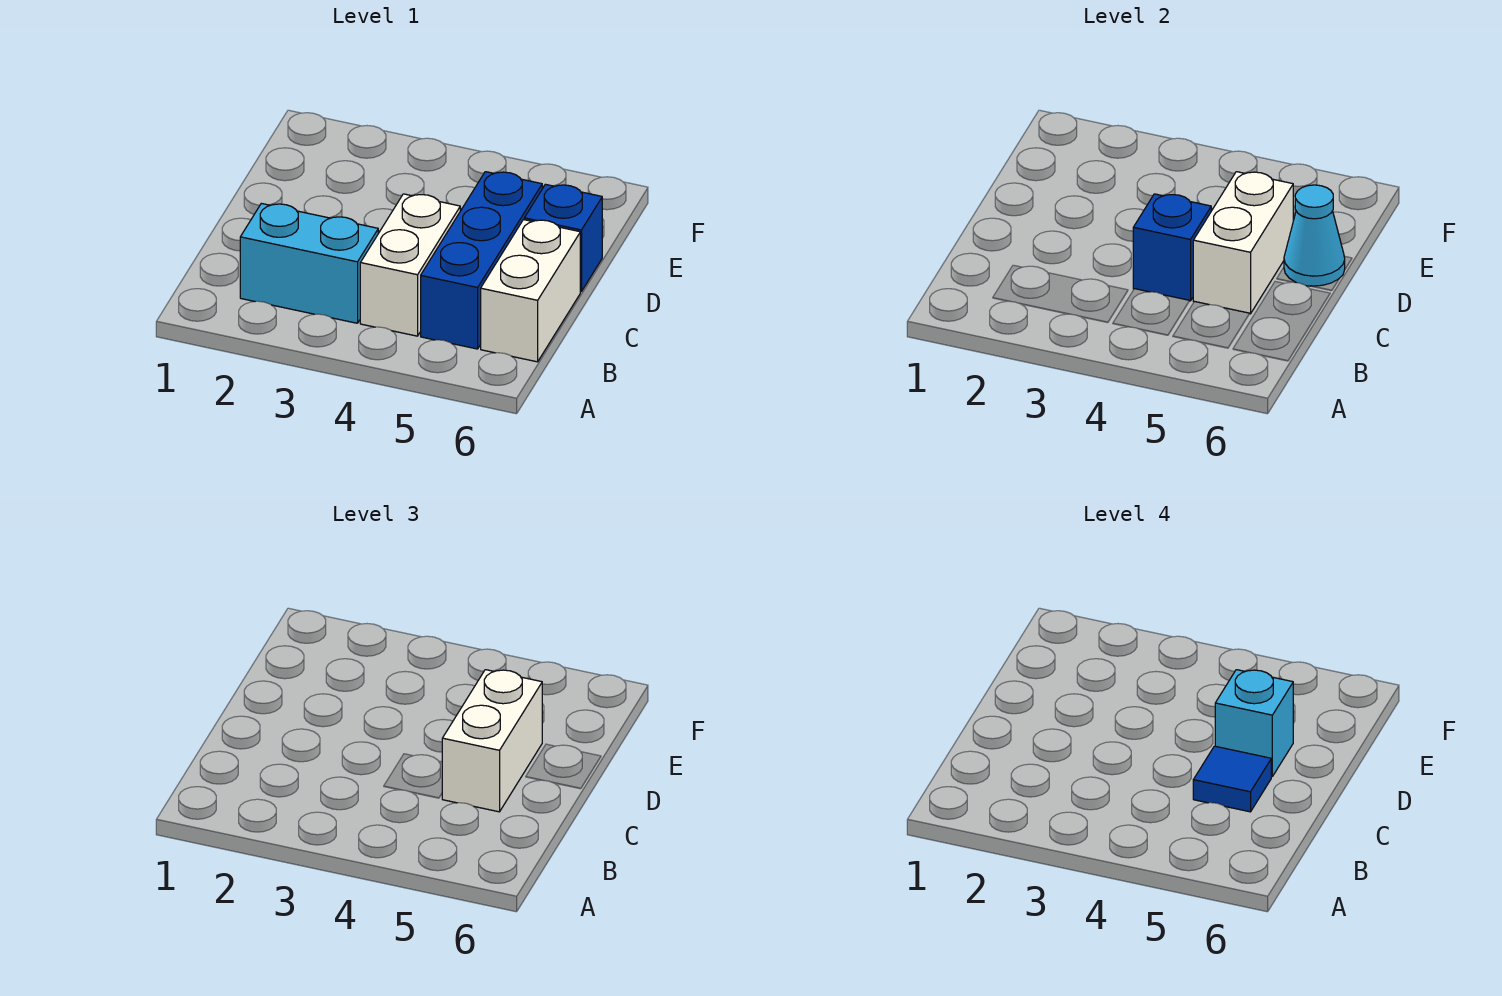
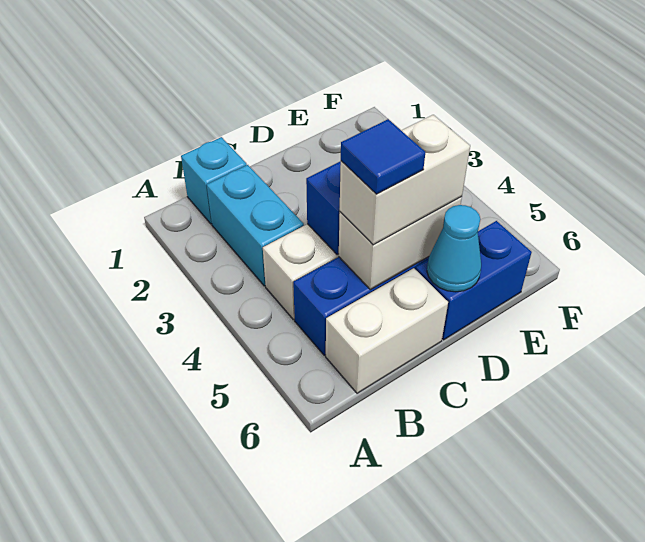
cyan brick D5 level 4 -> cyan brick B1 level 1
blue brick D6 level 1 -> blue brick D6:E6 level 1

